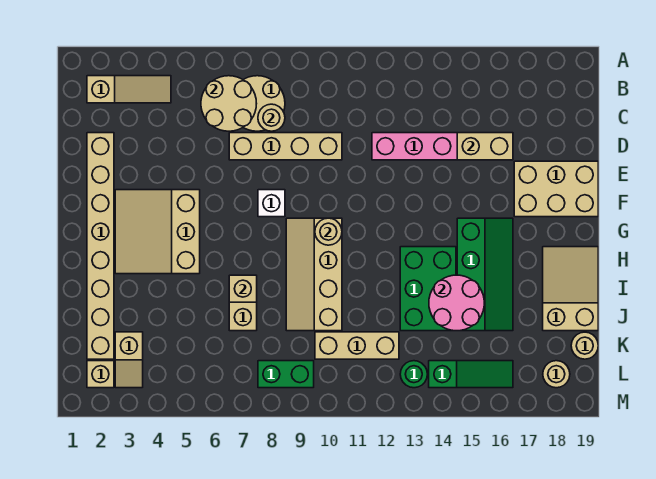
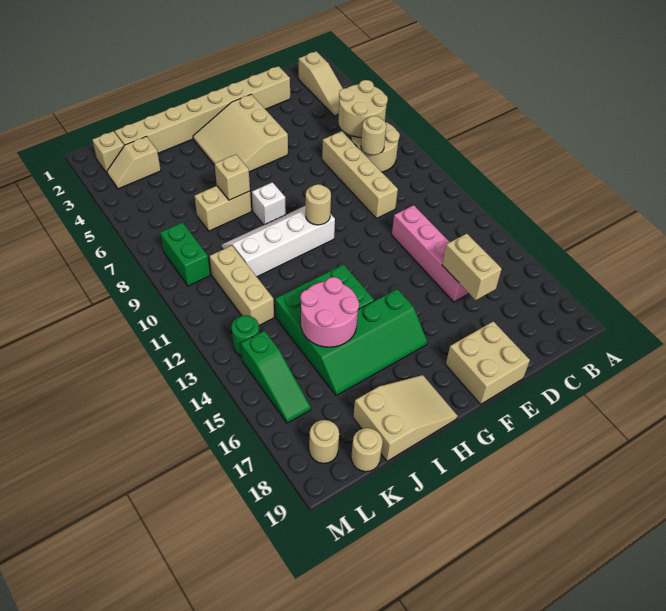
tan brick E17:F19 level 1 -> tan brick E18:F19 level 1
tan slope F3:H5 level 1 top 5 -> tan slope F3:H5 level 1 top F
white brick F8 level 1 -> white brick H8 level 1
tan slope G9:J10 level 1 top 10 -> white slope G9:J10 level 1 top 10

